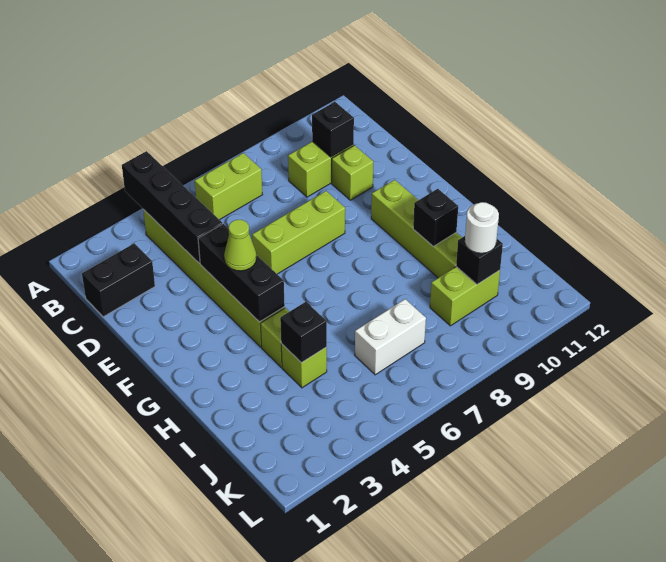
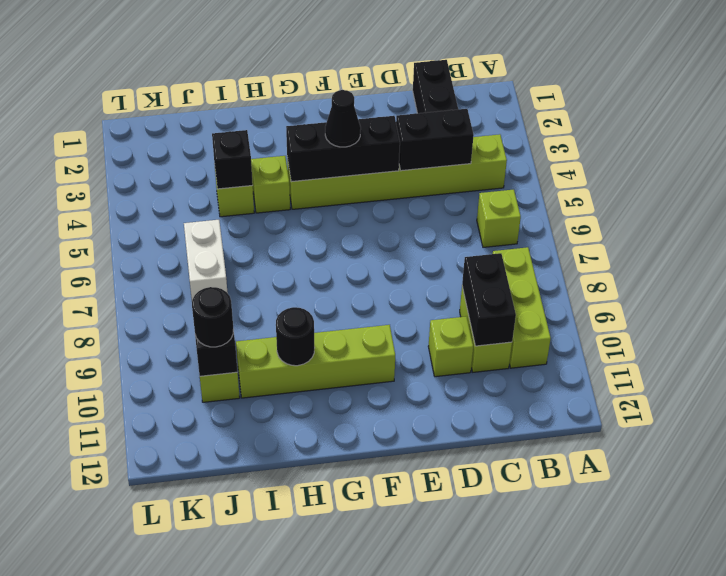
black brick A4:D4 level 2 -> black brick C4:D4 level 2
lime brick B6:B7 level 1 -> lime brick B6 level 1
black brick C10 level 2 -> black brick C9:C10 level 2
lime brick E6:E8 level 1 -> lime brick B8:B10 level 1
lime cone F4 level 3 -> black cone F4 level 3
black brick H10 level 2 -> black round brick H10 level 2
white round brick J10 level 3 -> black round brick J10 level 3

